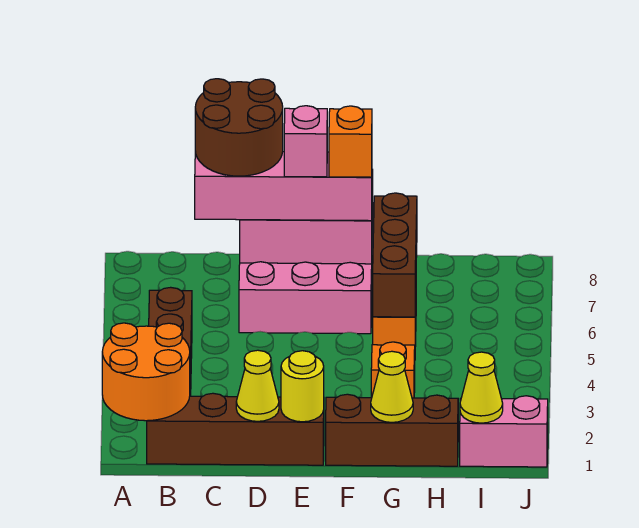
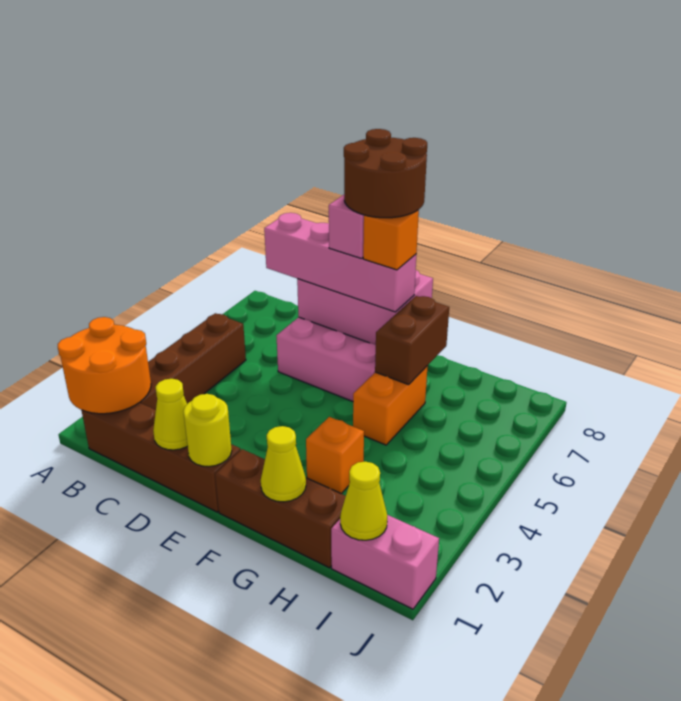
brown round brick C7:D8 level 4 -> brown round brick E7:F8 level 5
brown brick G5:G7 level 2 -> brown brick G6:G7 level 2

